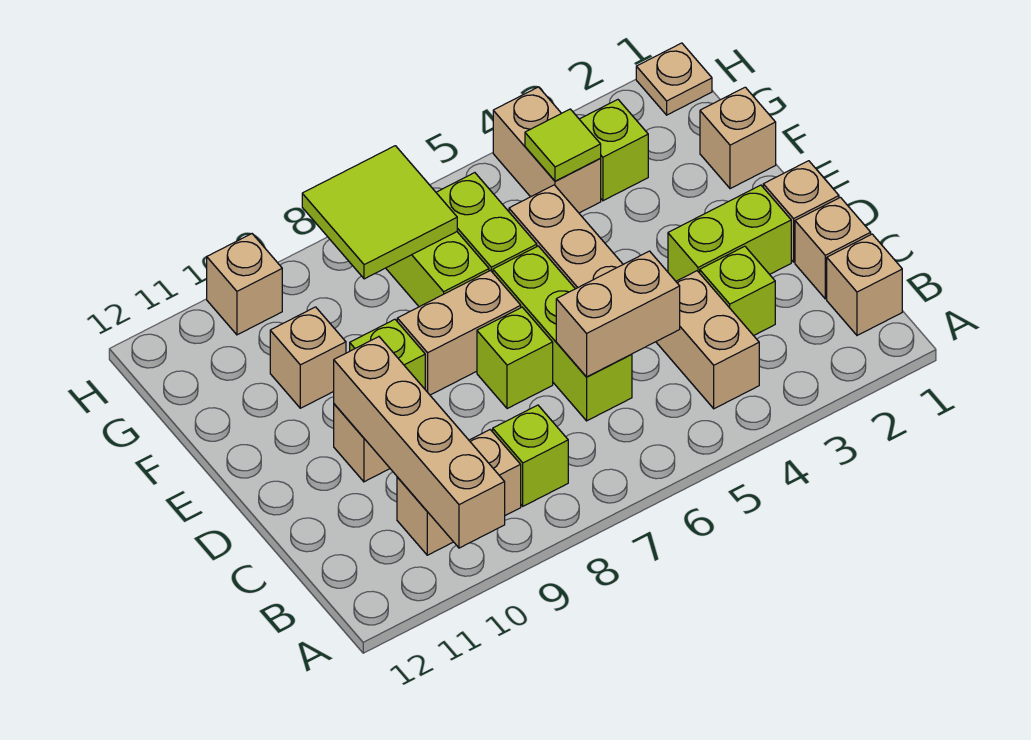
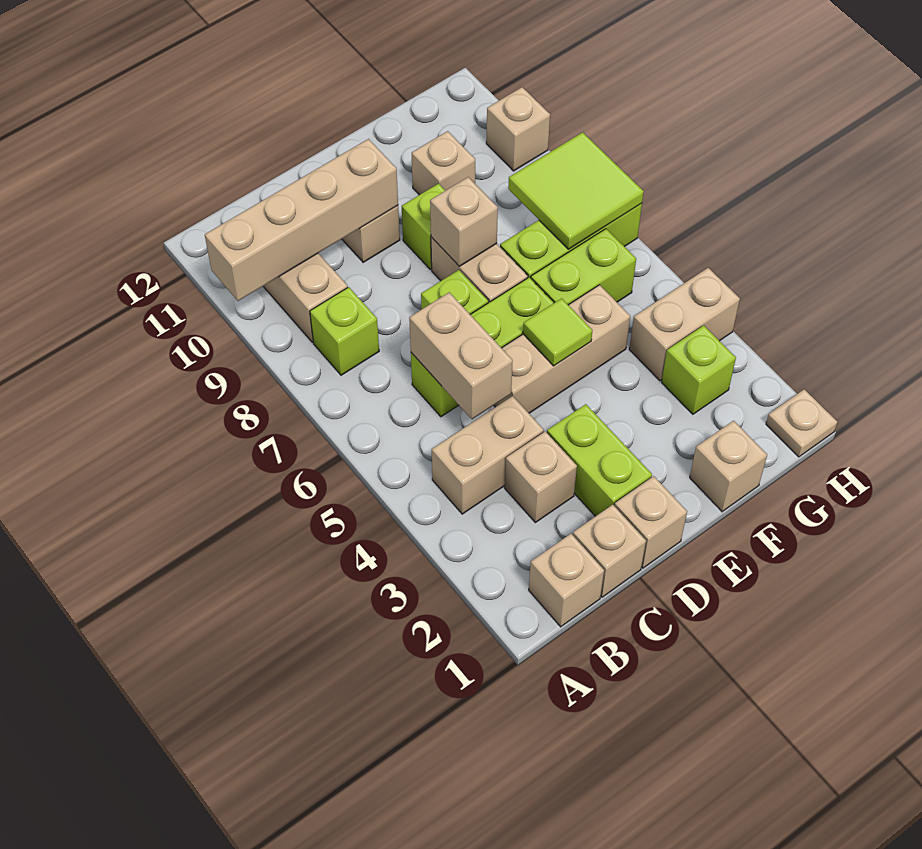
lime brick C3 level 1 -> tan brick C3 level 1
none -> tan brick E8 level 2
lime tile G4 level 2 -> lime tile E5 level 2

